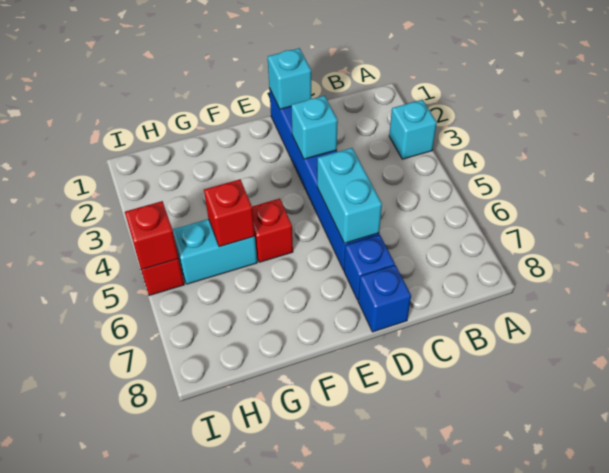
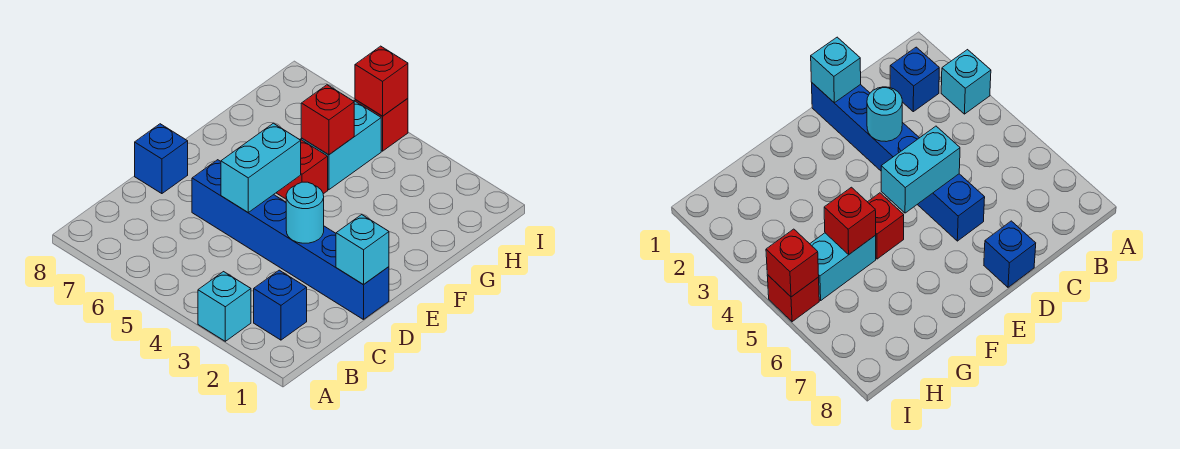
cyan brick D3 level 2 -> cyan round brick D3 level 2
cyan brick D5:D6 level 2 -> cyan brick D5:E5 level 2
blue brick D7 level 1 -> blue brick B2 level 1

